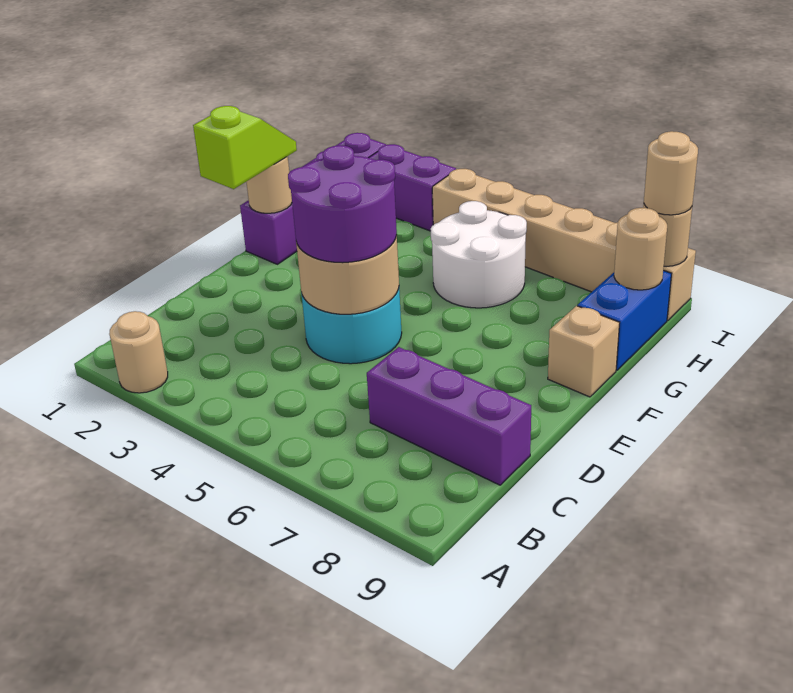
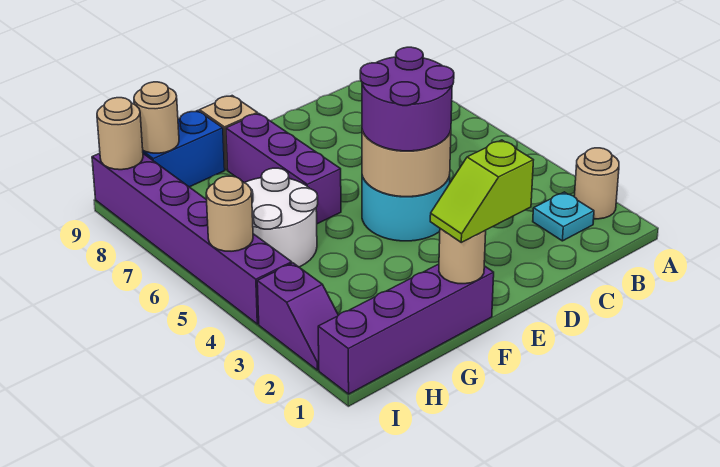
none -> cyan plate B2 level 1
purple brick C7:C9 level 1 -> purple brick F6:F8 level 1
purple brick I2:I3 level 1 -> purple slope I2:I3 level 1 top 3
tan brick I4:I9 level 1 -> purple brick I4:I9 level 1
tan round brick I9 level 3 -> tan round brick I5 level 2

